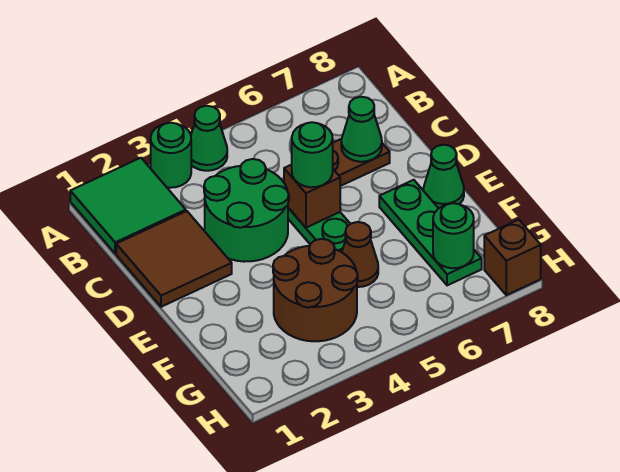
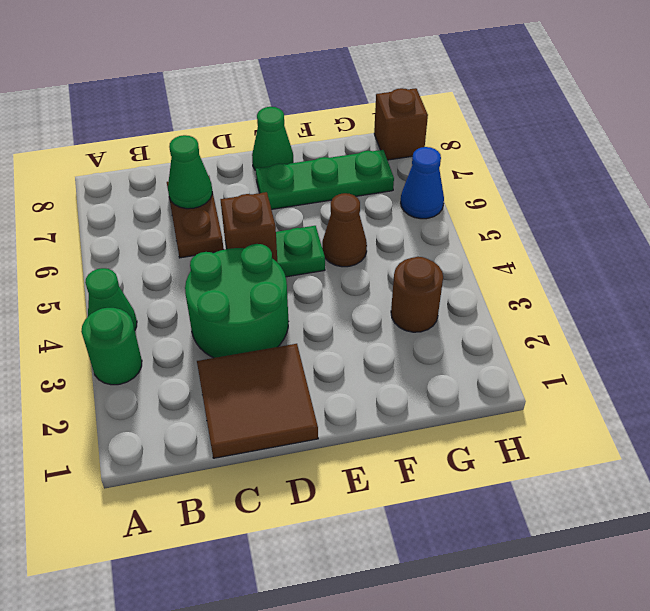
green tile A1:B2 level 1 -> none
green round brick D5 level 3 -> none
brown round brick F3:G4 level 1 -> brown round brick G3 level 1
green round brick G7 level 2 -> none
none -> blue cone H6 level 1

